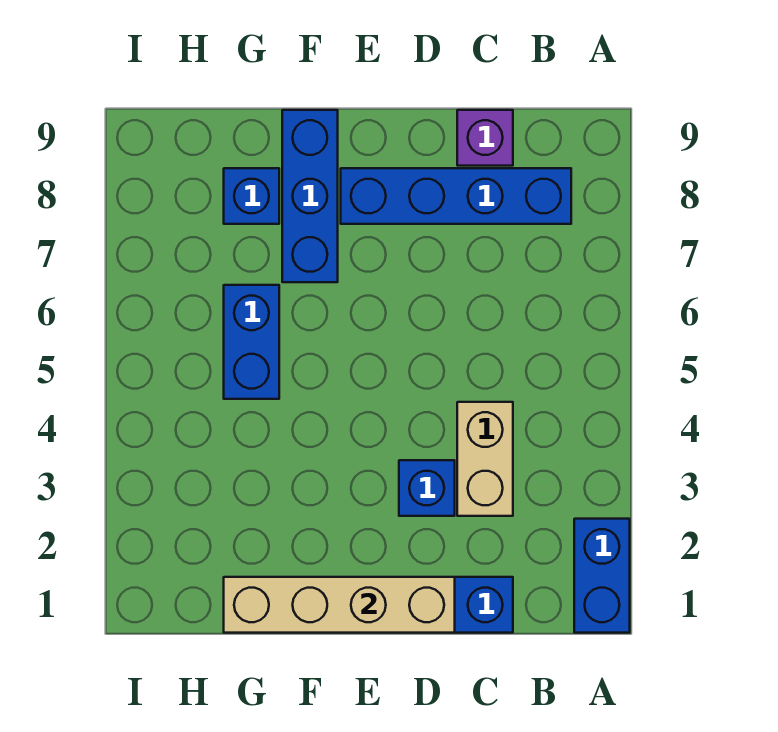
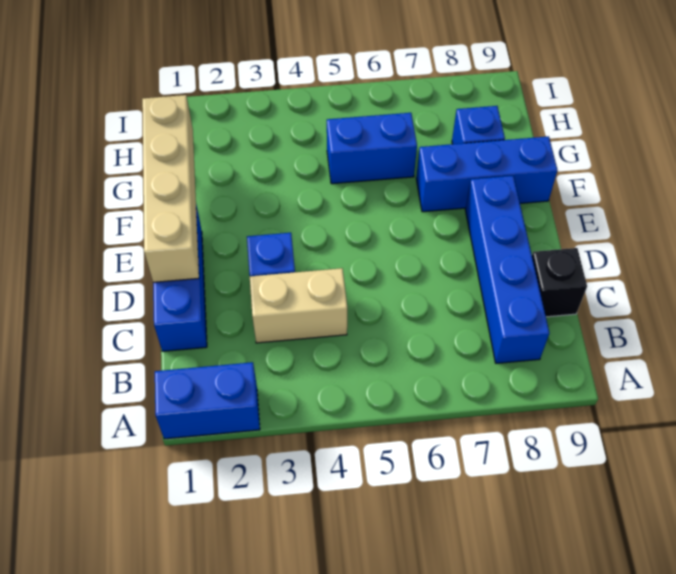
purple brick C9 level 1 -> black brick C9 level 1

